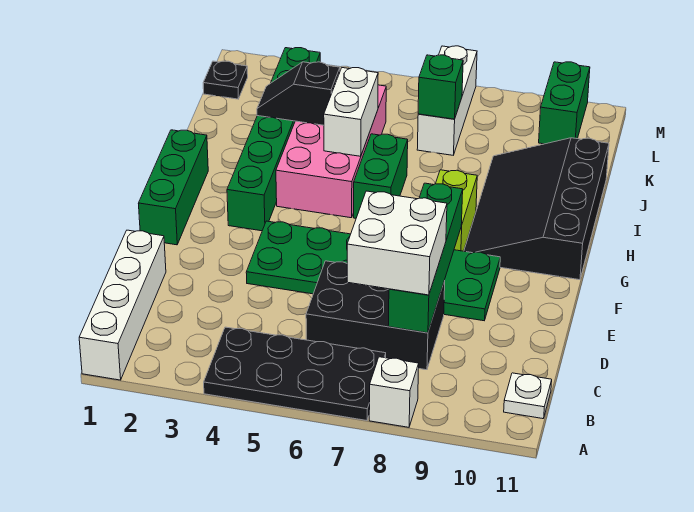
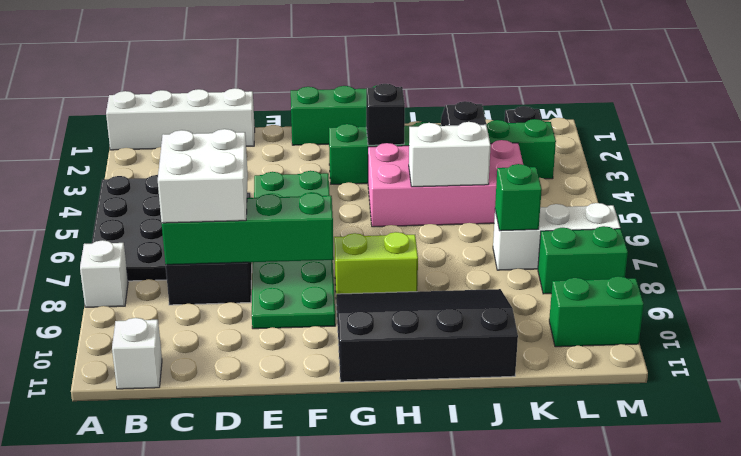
white plate B11 level 1 -> white brick B11 level 1
none -> black brick H3 level 2
green brick H6:I6 level 1 -> green brick L8:M8 level 1

